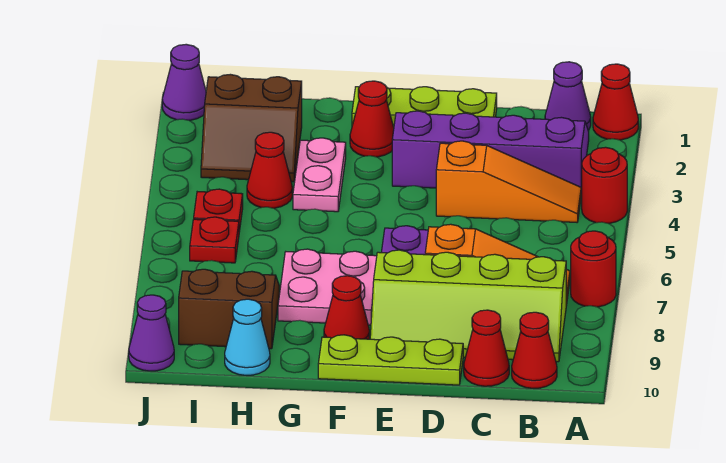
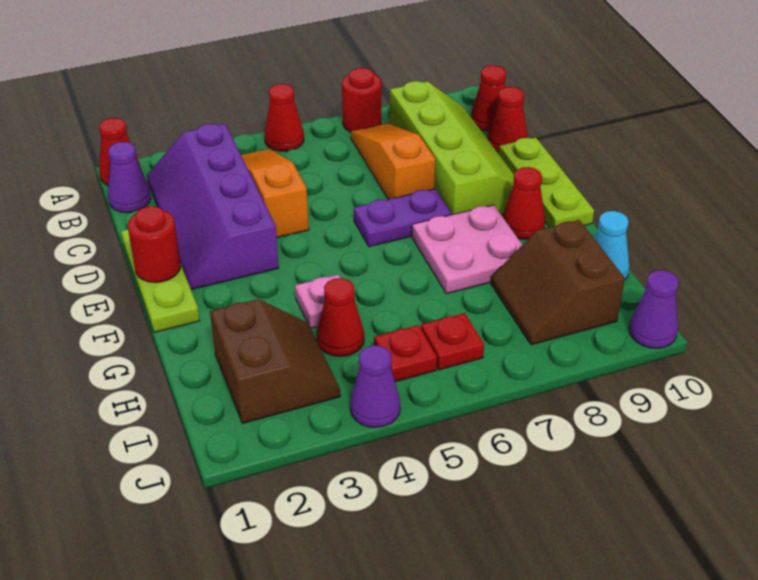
red round brick A4 level 1 -> red round brick E1 level 2
red cone F2 level 1 -> red cone A5 level 1
pink plate G3:G4 level 1 -> pink plate G4 level 1
purple cone J1 level 1 -> purple cone J4 level 1

